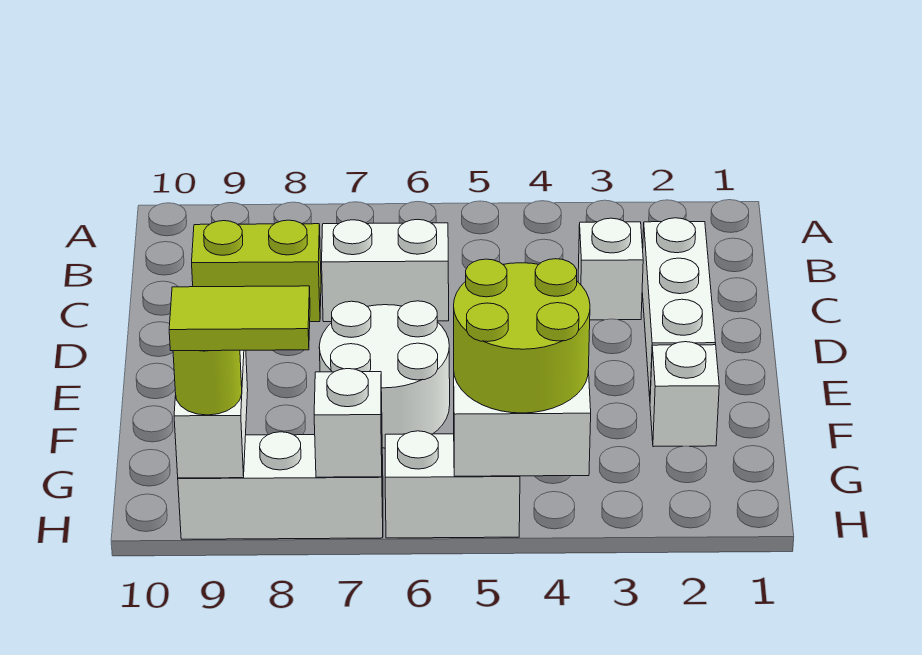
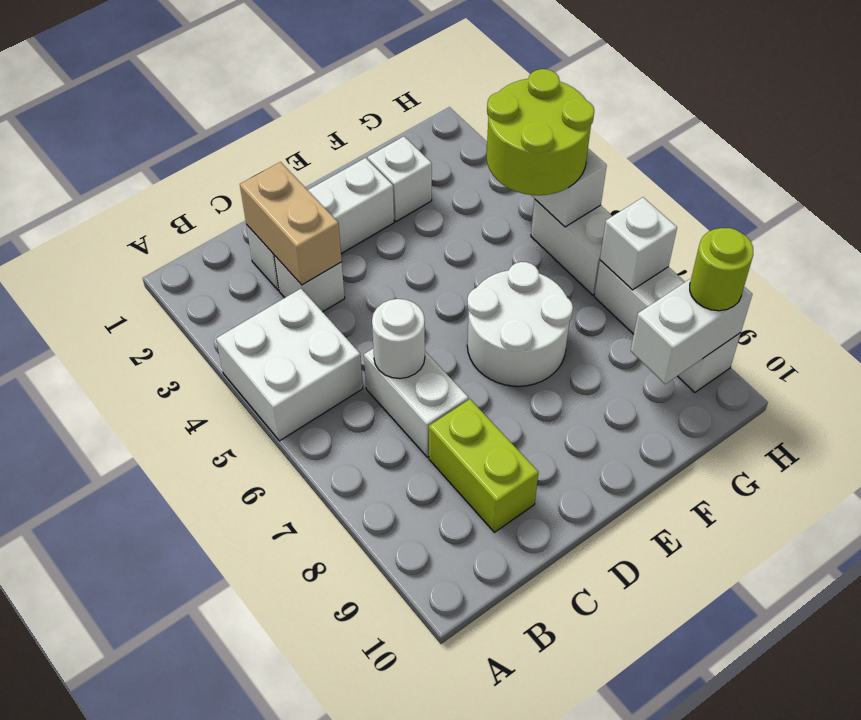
none -> white brick A4:B5 level 1
none -> tan brick C2:C3 level 2
none -> white round brick C6 level 2
lime tile H8:H9 level 4 -> none

